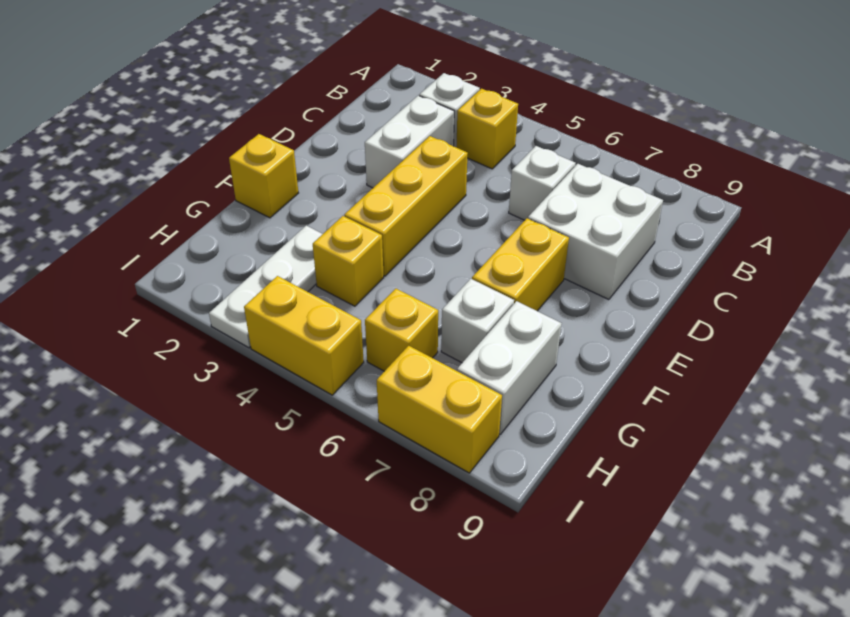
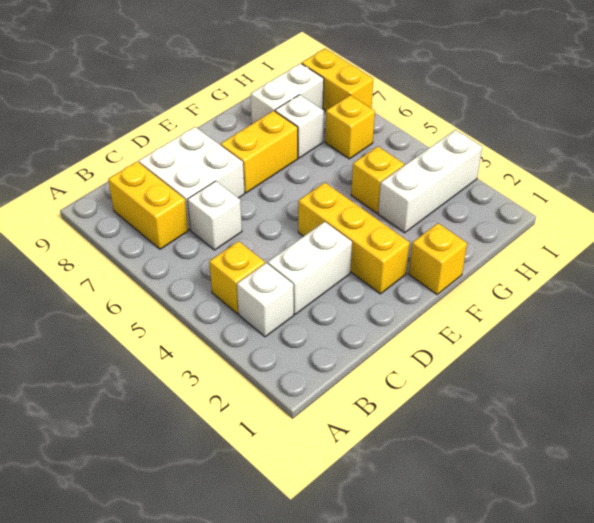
yellow brick D4:F4 level 1 -> yellow brick E2:E4 level 1
white plate G3:I3 level 1 -> white brick G3:I3 level 1
yellow brick I4:I5 level 1 -> yellow brick B7:B8 level 1

